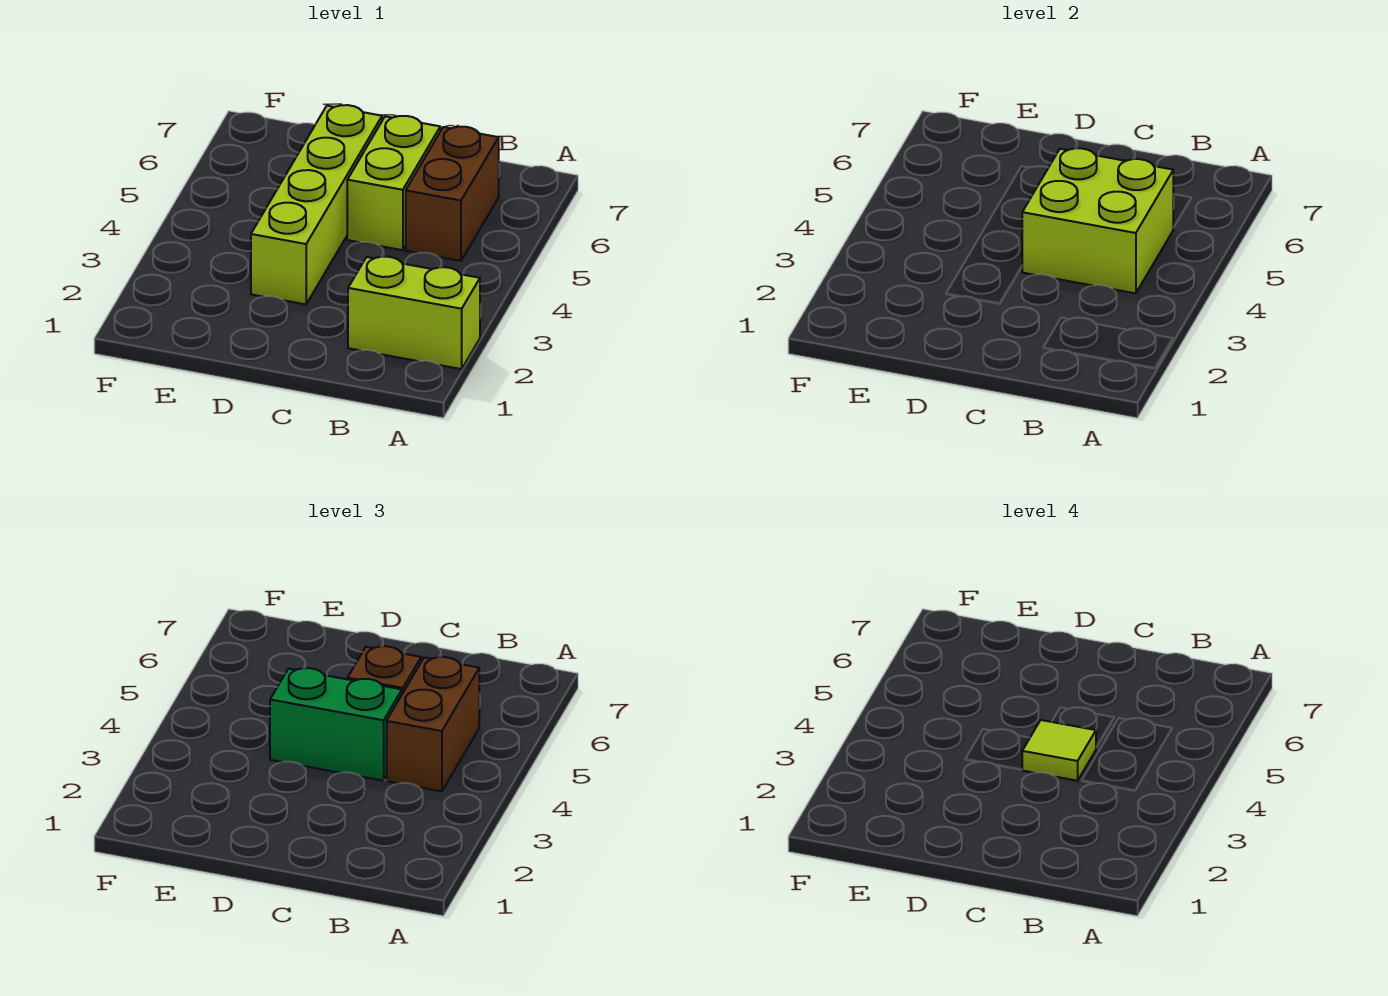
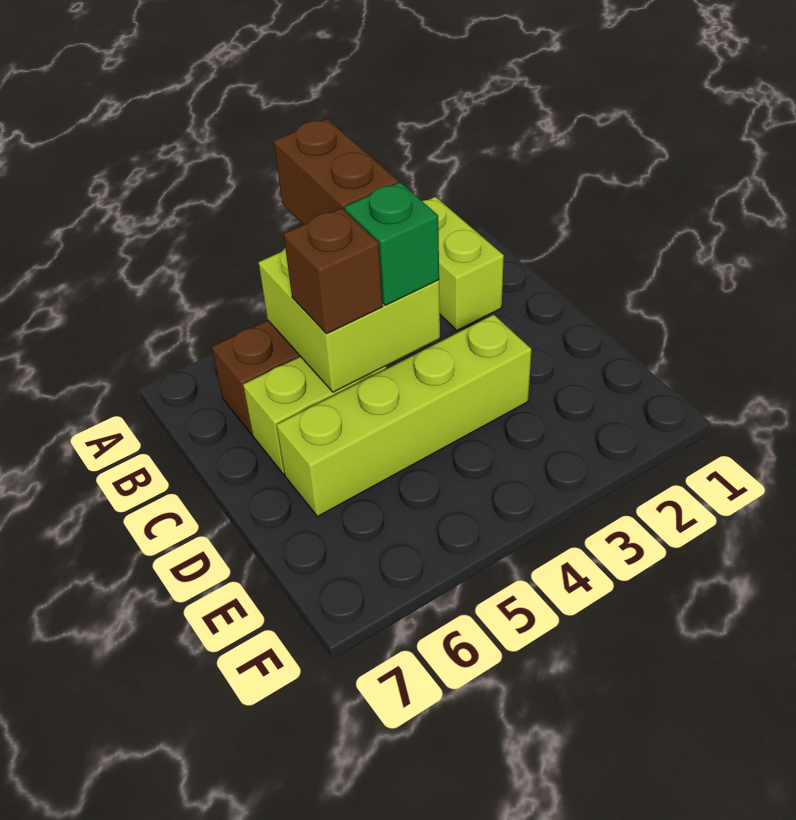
brown brick B4:B5 level 3 -> brown brick A4:B4 level 3
green brick C4:D4 level 3 -> green brick C4 level 3
lime tile C4 level 4 -> none

